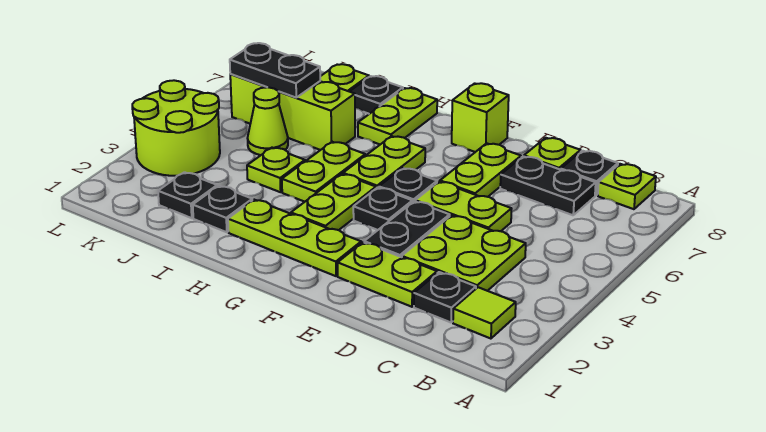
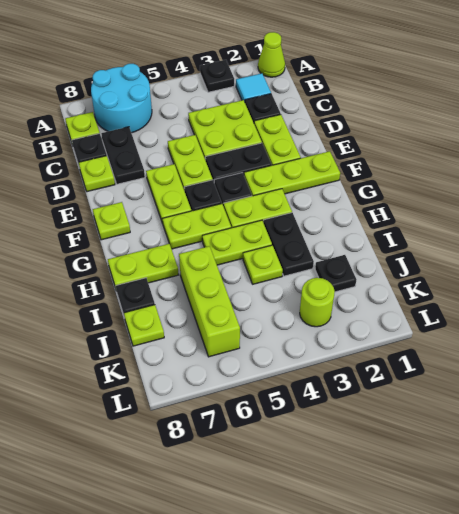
none -> cyan round brick A6:B7 level 1
lime tile B2 level 1 -> cyan tile B2 level 1
lime plate E6:E7 level 1 -> lime plate E6:F6 level 1
lime plate F2:H2 level 1 -> lime plate F1:F3 level 1
lime brick F8 level 1 -> lime plate F8 level 1
black plate I2 level 1 -> black plate A3 level 1
lime cone J5 level 1 -> lime cone A1 level 1
black plate J6:K6 level 2 -> black plate H3:I3 level 1
lime round brick K3:L4 level 1 -> lime round brick K3 level 1

